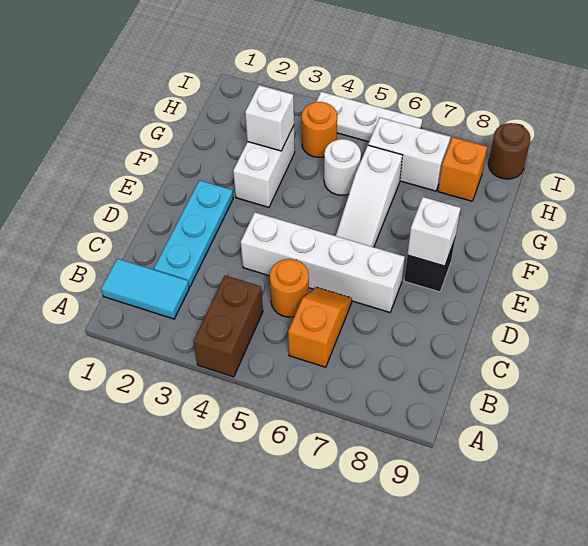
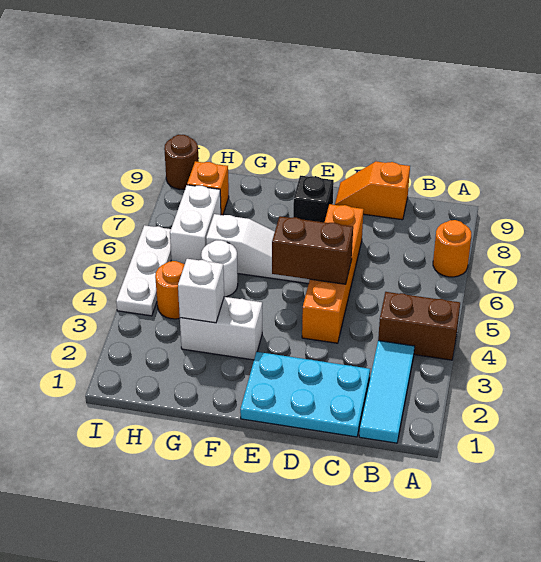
cyan tile B1:B2 level 1 -> cyan tile B1:B3 level 1
orange slope B6:C6 level 1 top B -> orange slope C9:D9 level 1 top C
cyan plate C2:E2 level 1 -> cyan plate C1:E2 level 1
orange round brick C5 level 1 -> orange round brick A7 level 1
white brick D4:D7 level 1 -> orange brick D4:D7 level 1
none -> brown brick D5:E5 level 2
white brick E8 level 2 -> none

